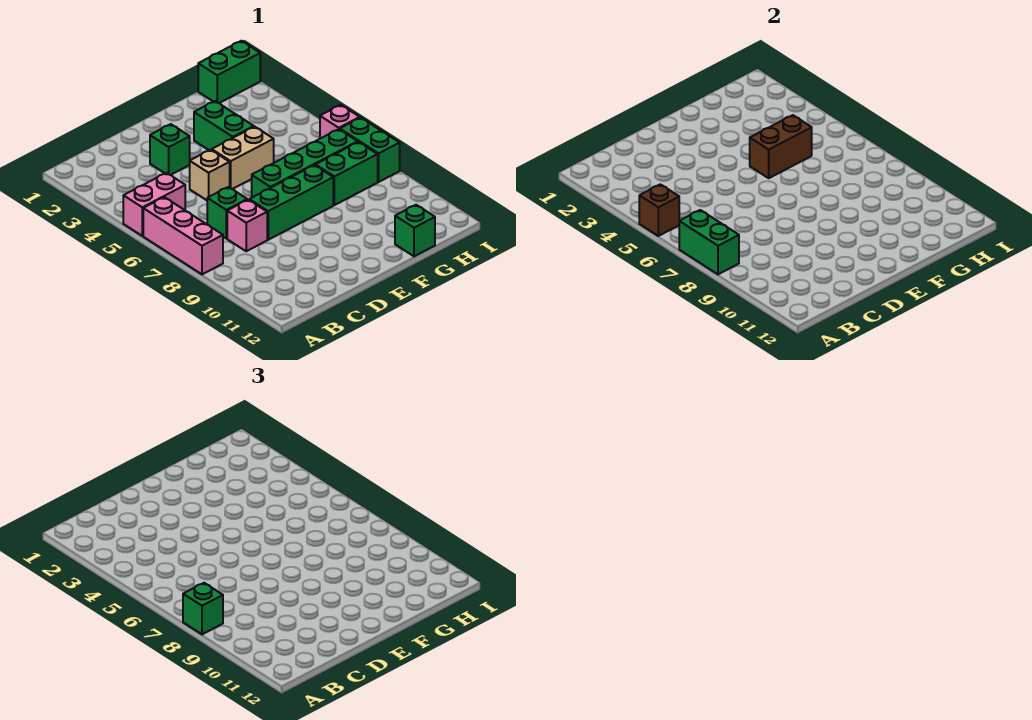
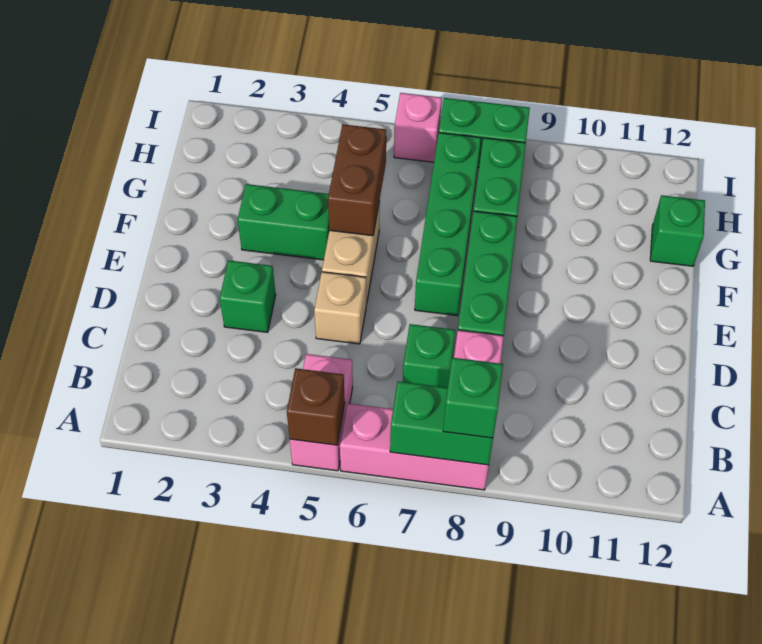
green brick H1:I1 level 1 -> none

